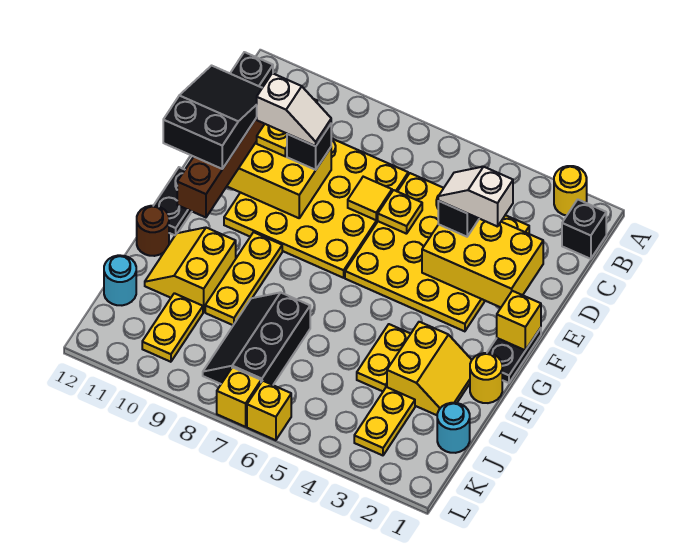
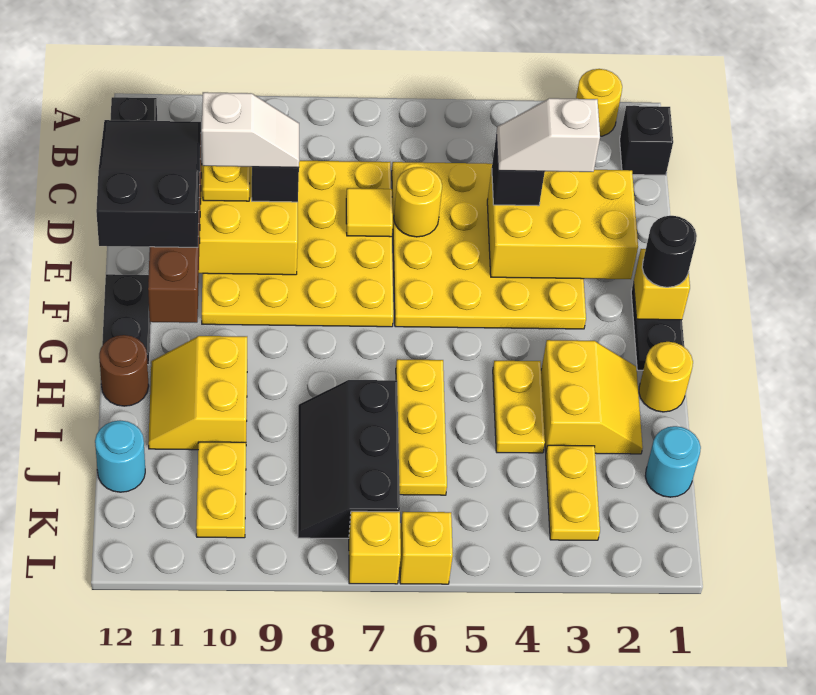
yellow plate D6 level 2 -> yellow round brick D6 level 2
none -> black round brick F1 level 3
yellow plate G9:I9 level 1 -> yellow plate H6:J6 level 1

